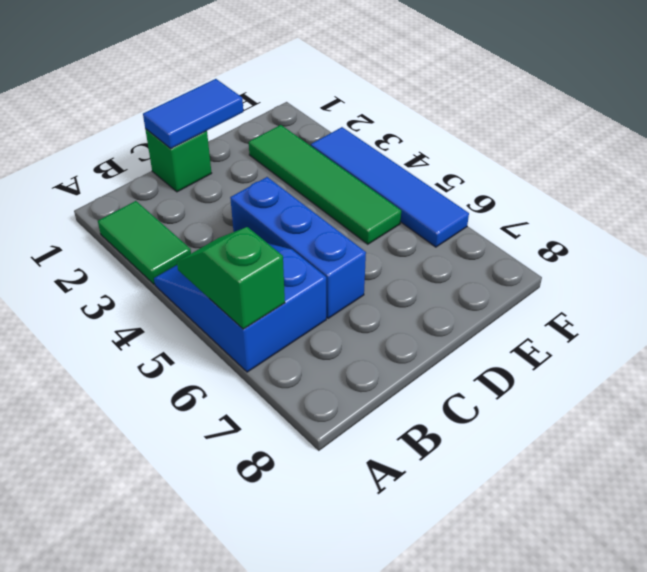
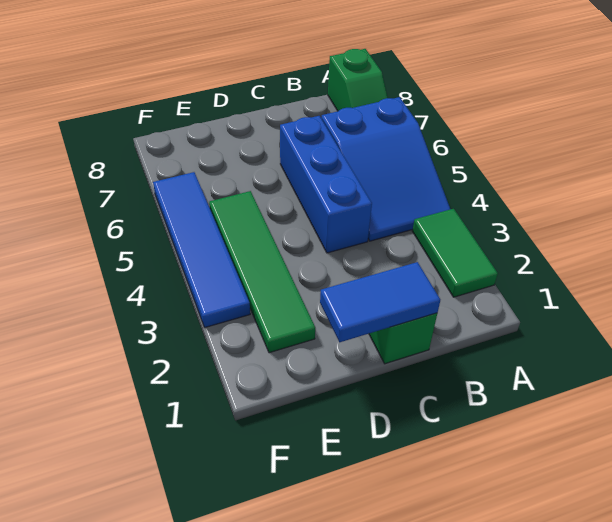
green slope A5:A6 level 2 top 6 -> green slope A7:A8 level 1 top 8

